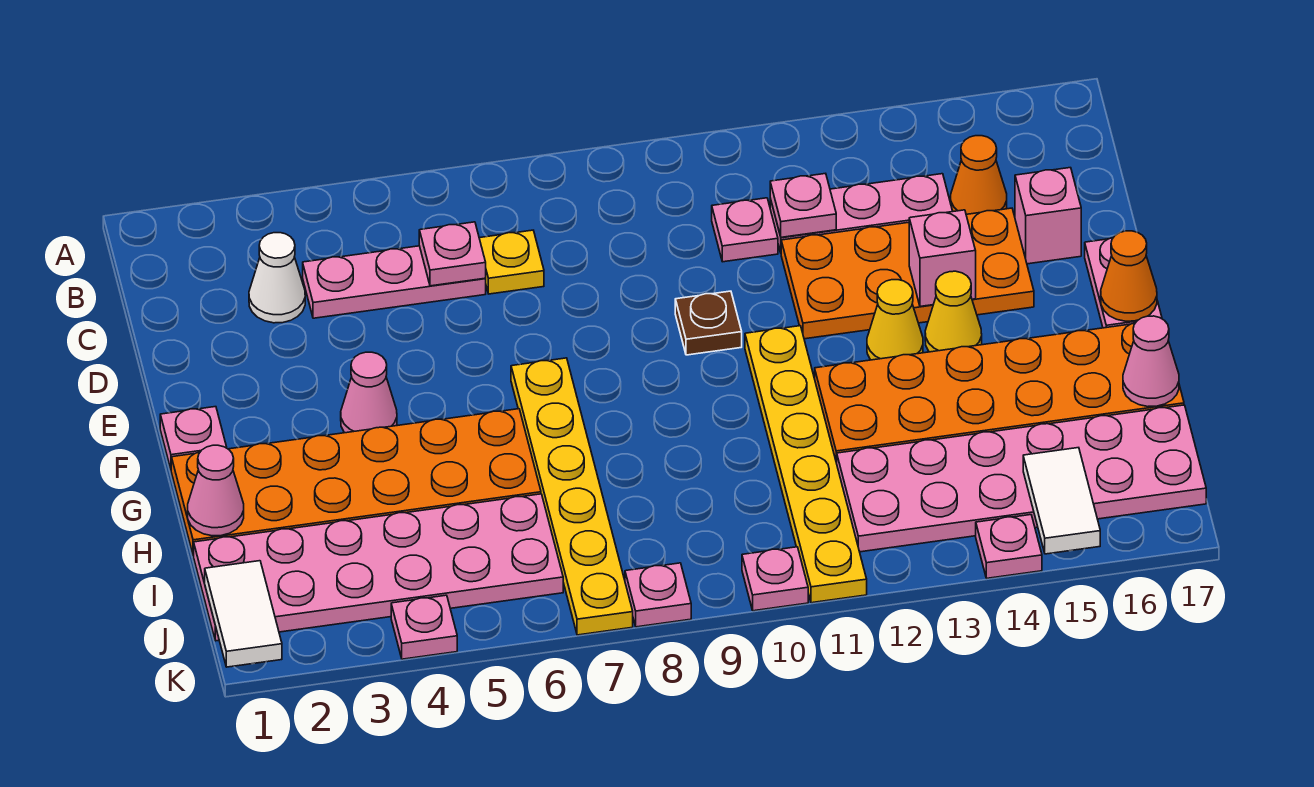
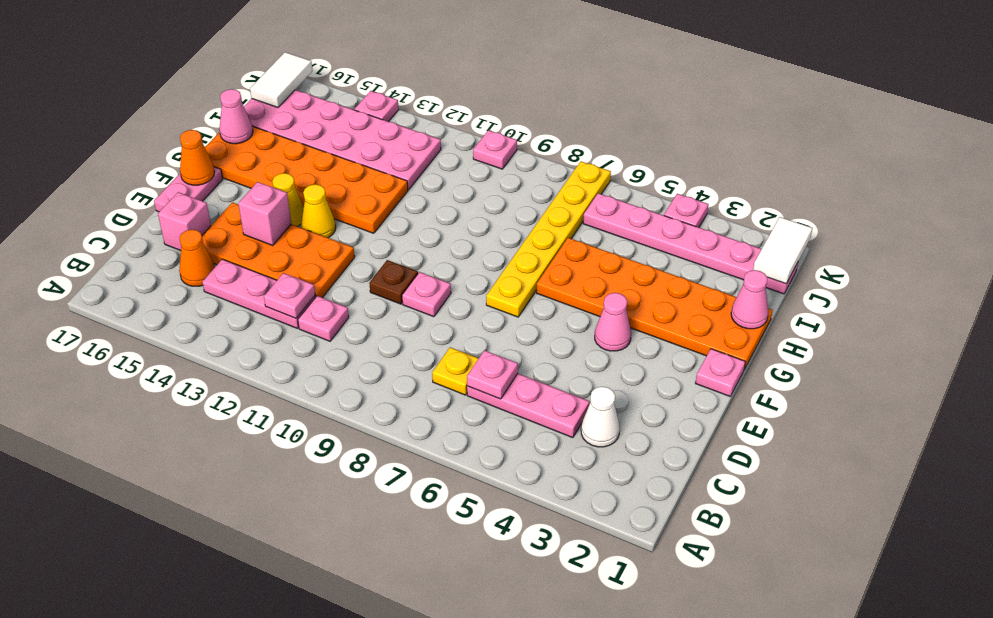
yellow plate F11:K11 level 1 -> none
pink plate I1:J6 level 1 -> pink plate J1:J6 level 1
white tile J15:K15 level 2 -> white tile J17:K17 level 2
pink plate K8 level 1 -> pink plate E9 level 1

